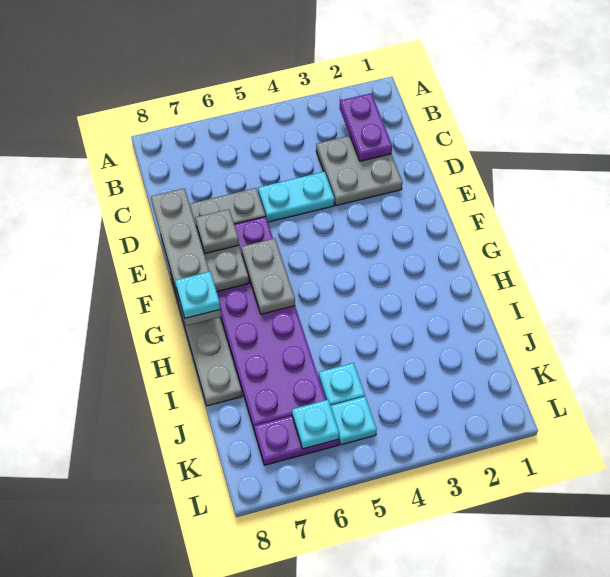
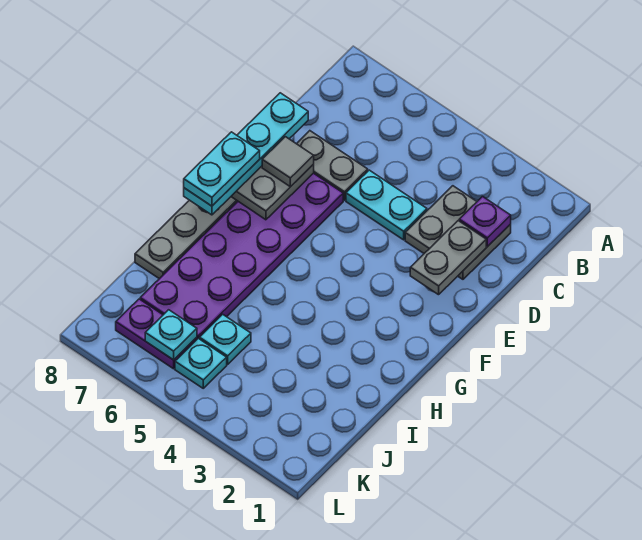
purple plate B2:C2 level 2 -> purple plate C2 level 2
grey plate D8:G8 level 3 -> cyan plate D8:G8 level 3
grey plate E7 level 3 -> grey tile E7 level 3
grey plate F6:G6 level 2 -> grey plate D2:E2 level 2
cyan plate G8 level 4 -> cyan plate F8:G8 level 4

